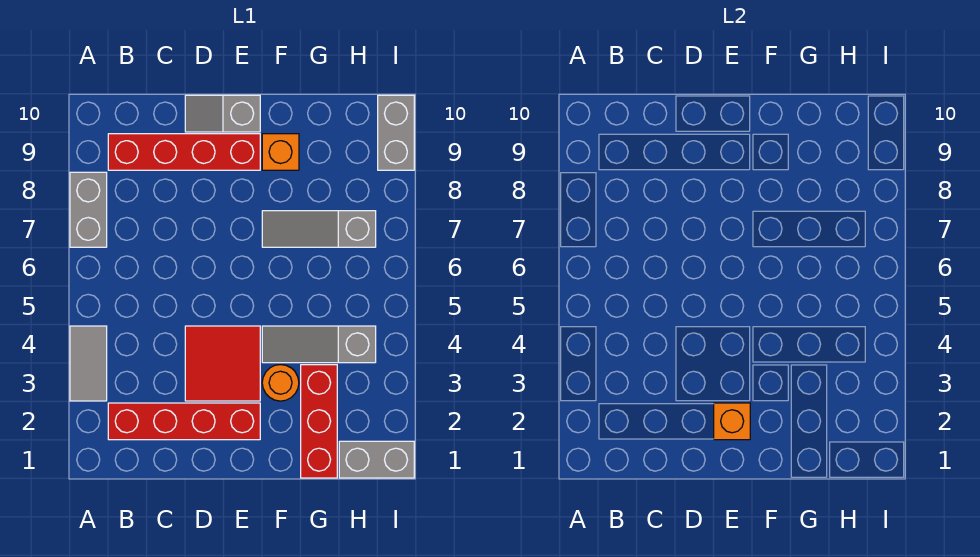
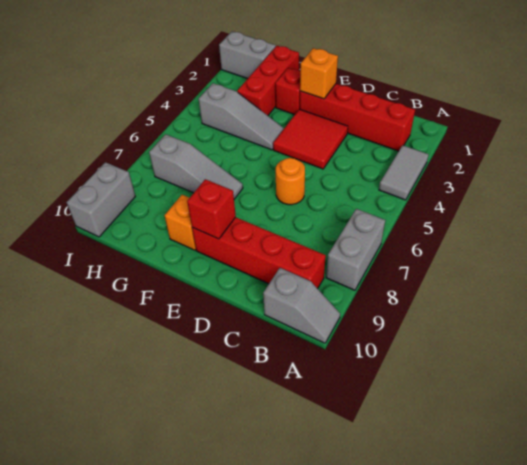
grey slope D10:E10 level 1 top E -> grey slope A10:B10 level 1 top B
none -> red brick E9 level 2
none -> red brick F2 level 1
orange round brick F3 level 1 -> orange round brick D6 level 1

